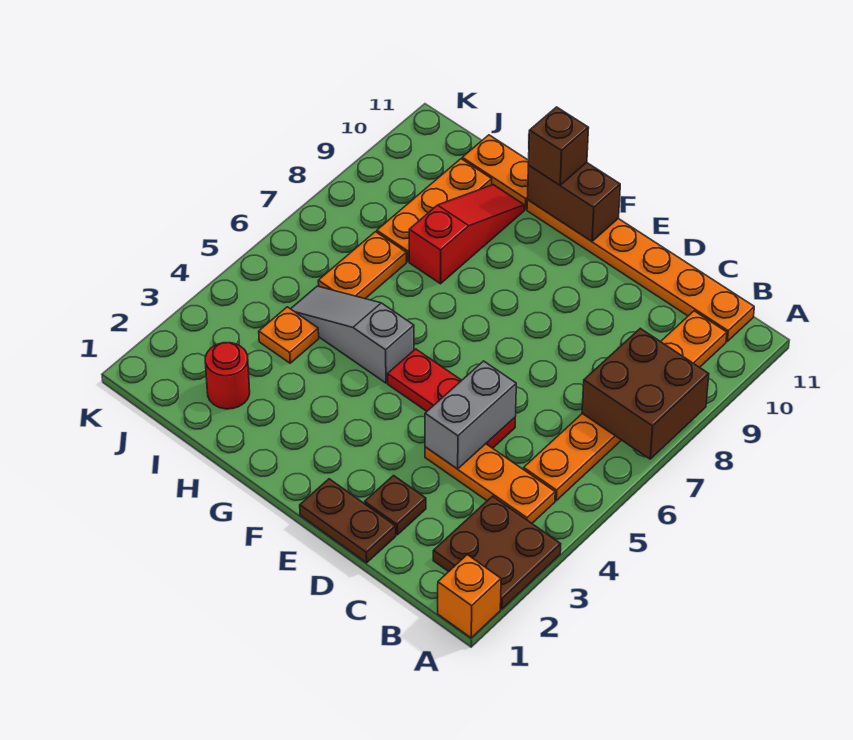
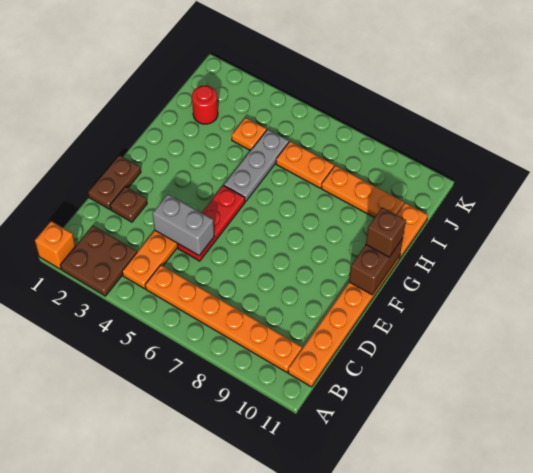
brown brick A7:B8 level 2 -> none
grey slope G5:I5 level 1 top G -> grey plate G5:I5 level 1
red slope H8:H10 level 1 top 8 -> none

